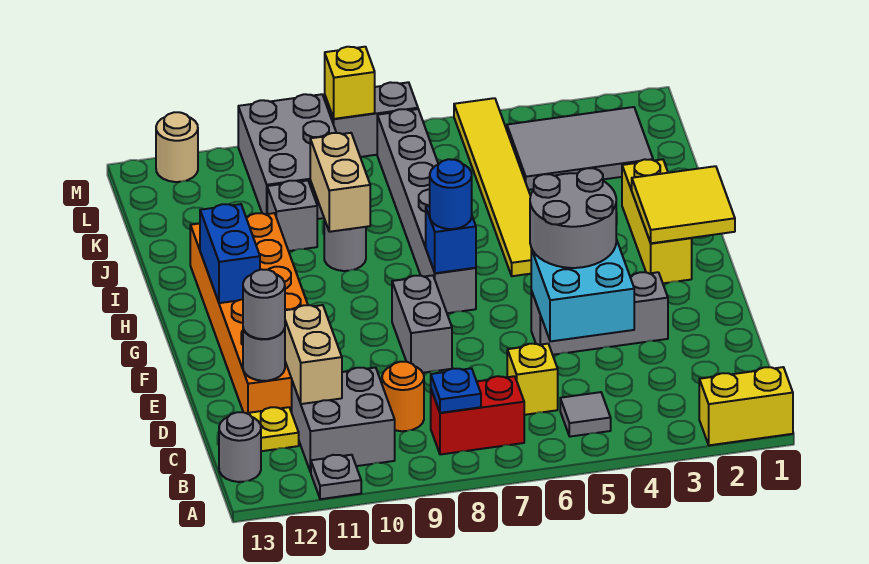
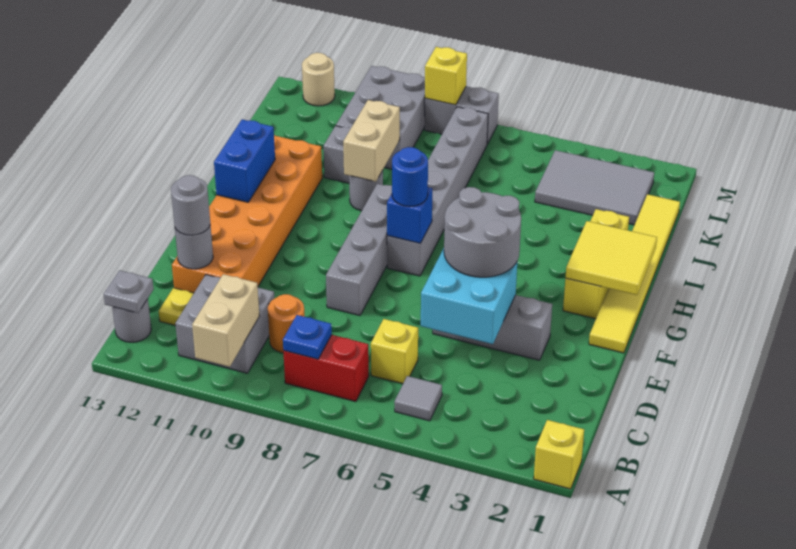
yellow brick A1:A2 level 1 -> yellow brick A1 level 1
grey plate A11 level 1 -> grey plate B13 level 2
tan brick C11:D11 level 2 -> tan brick A10:B10 level 2
grey brick E8:F8 level 1 -> grey brick E8:H8 level 1
yellow tile H5:M5 level 1 -> yellow tile F1:K1 level 1

